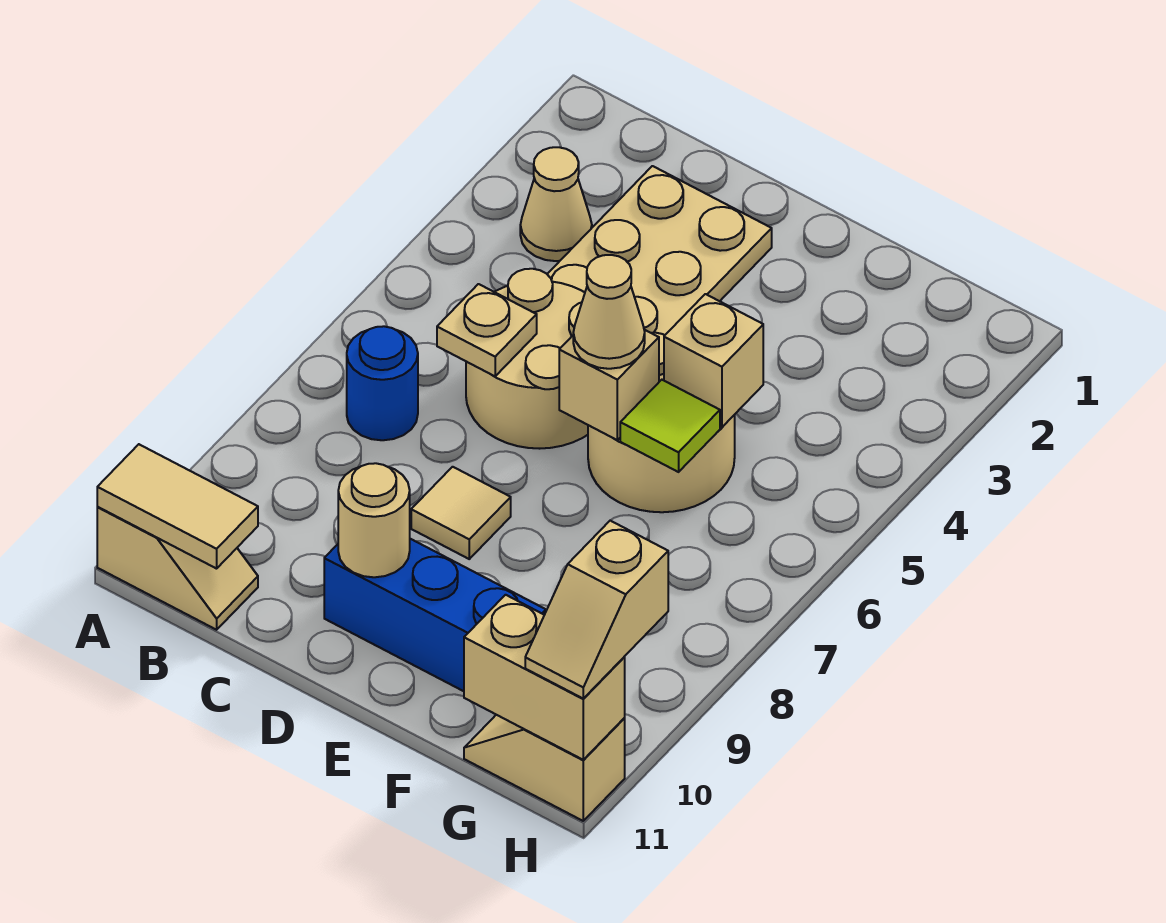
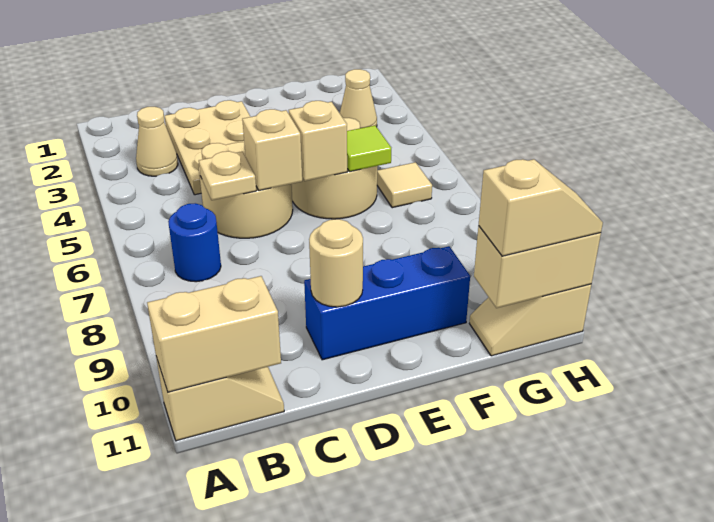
tan tile A11:B11 level 2 -> tan brick A11:B11 level 2
tan tile D8 level 1 -> tan tile G6 level 1
tan cone E6 level 3 -> tan cone G3 level 1
tan brick F5 level 2 -> tan brick D6 level 2
tan slope H10:H11 level 3 top 10 -> tan slope G11:H11 level 3 top G

